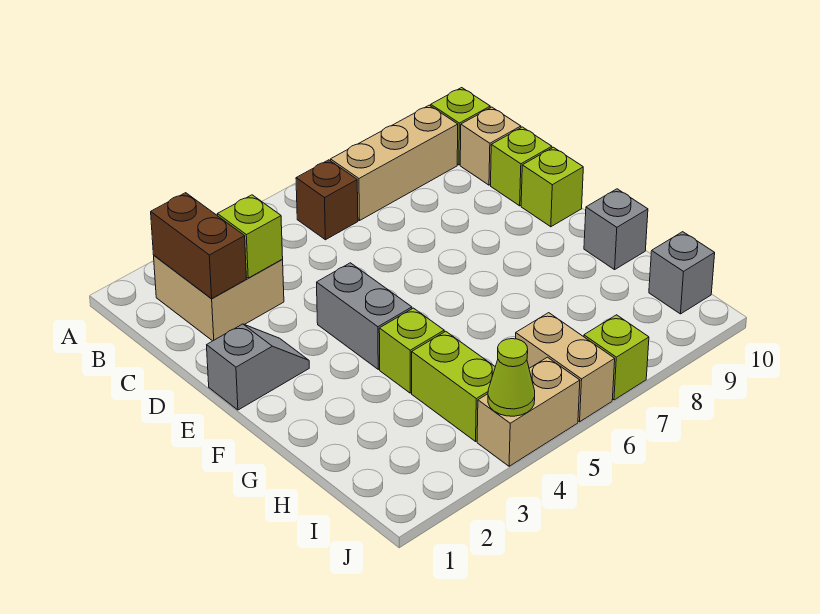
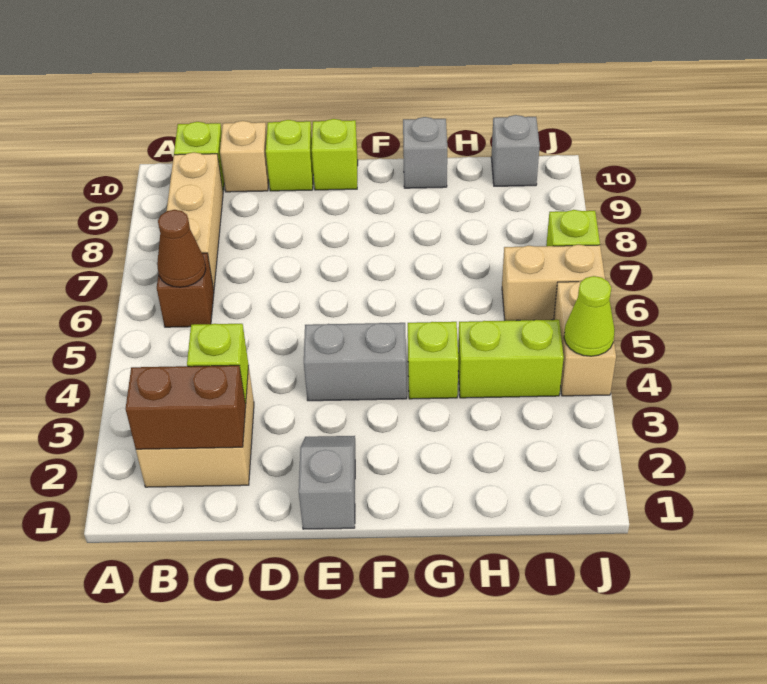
none -> brown cone B6 level 2

